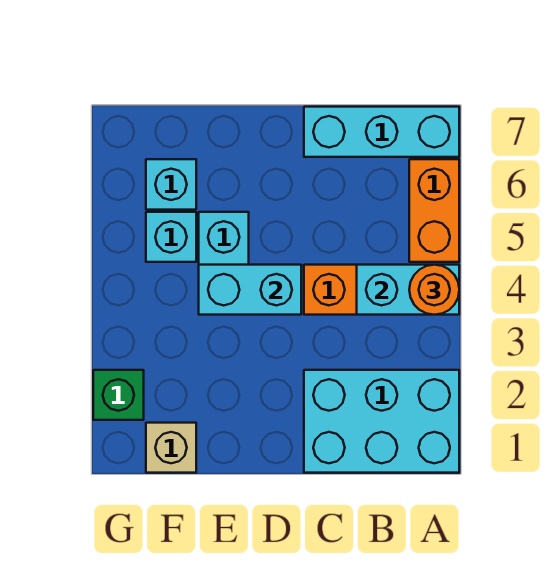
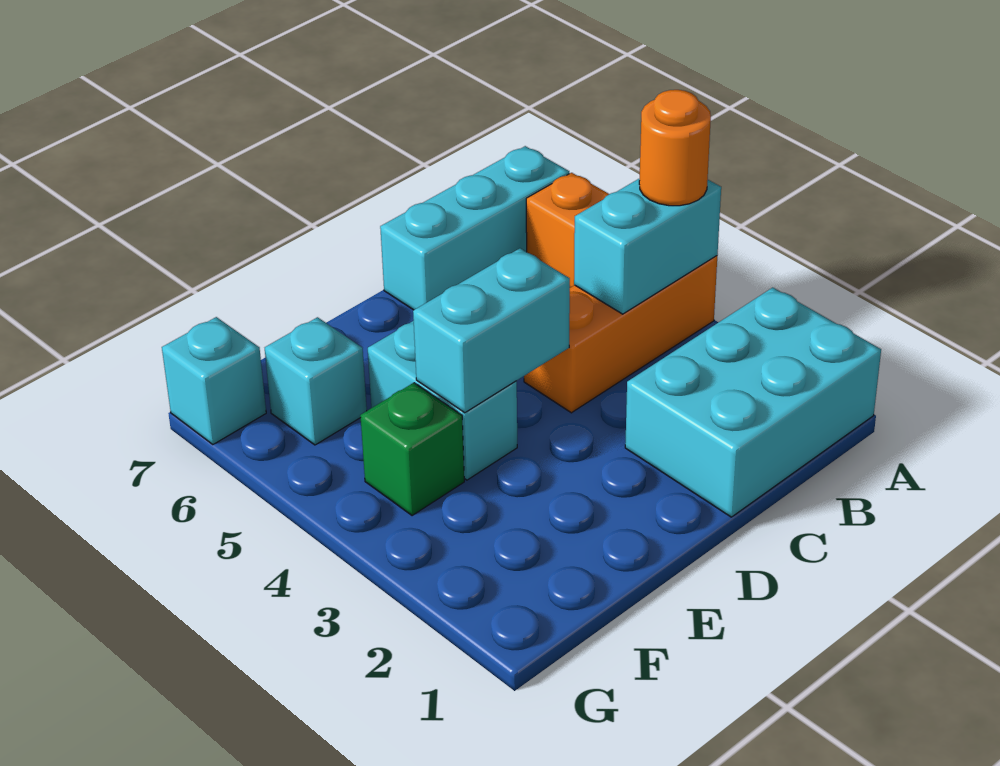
tan brick F1 level 1 -> none
cyan brick F5 level 1 -> cyan brick G7 level 1
green brick G2 level 1 -> green brick F4 level 1

